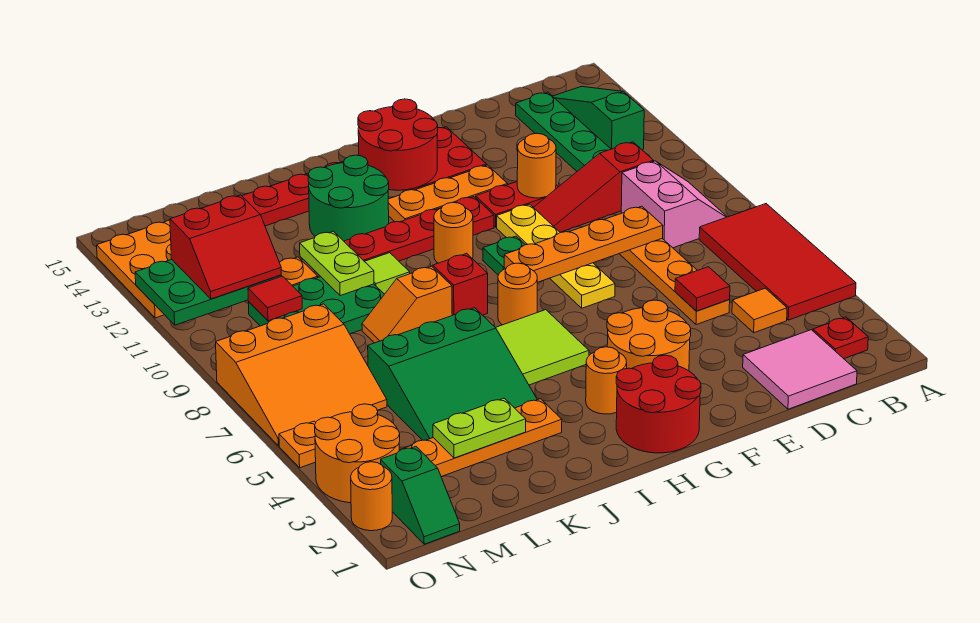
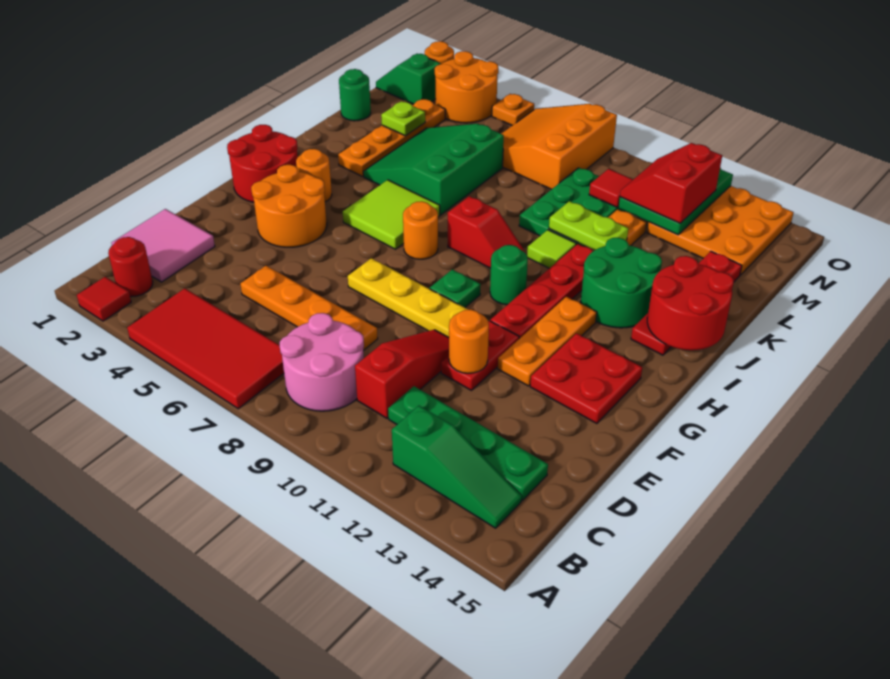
red plate B2 level 1 -> red round brick B2 level 1
pink slope B8:C9 level 1 top C -> pink round brick B8:C9 level 1
orange tile C4 level 1 -> none
red tile D5 level 2 -> red tile A2 level 1
orange plate D8:G8 level 2 -> none
red round brick G13:H14 level 2 -> red round brick I14:J15 level 2
orange round brick H10 level 1 -> green round brick H10 level 1
orange slope J8:K8 level 1 top J -> none
lime plate K3:L3 level 2 -> lime plate L3 level 2
none -> green round brick L1 level 1

